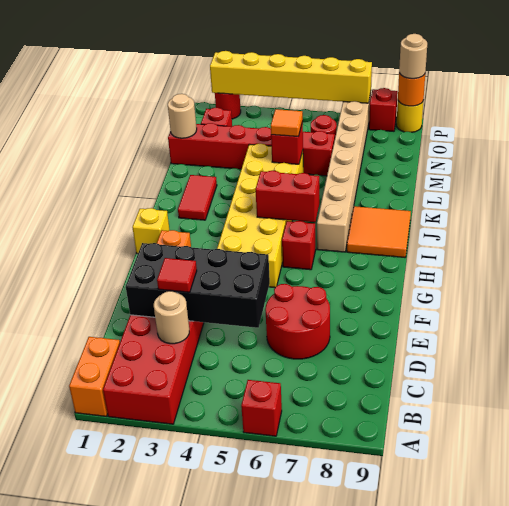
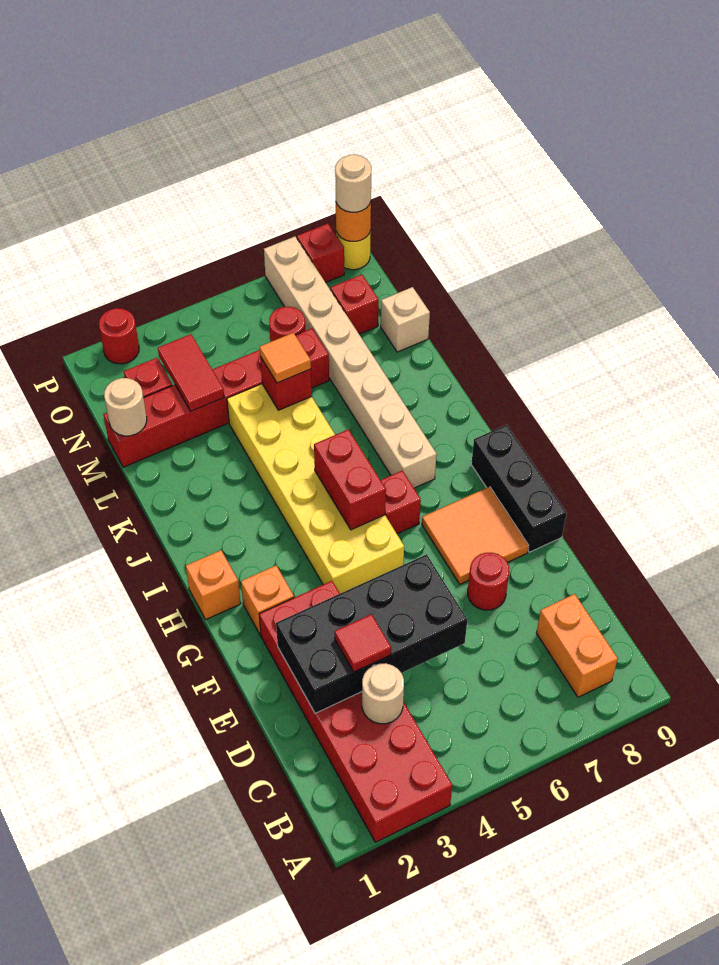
orange brick A1:B1 level 1 -> orange brick B8:C8 level 1
red brick A6 level 1 -> red brick N8 level 1
red round brick D6:E7 level 1 -> red round brick E7 level 1
none -> black brick F9:H9 level 1
yellow brick H1 level 1 -> orange brick H1 level 1
red brick I5:I6 level 2 -> red brick H5:I5 level 2
orange tile I8:J9 level 1 -> orange tile F7:G8 level 1
red tile J2:K2 level 1 -> red tile M3:N3 level 2
none -> tan brick M9 level 1
yellow brick P2:P7 level 2 -> none

